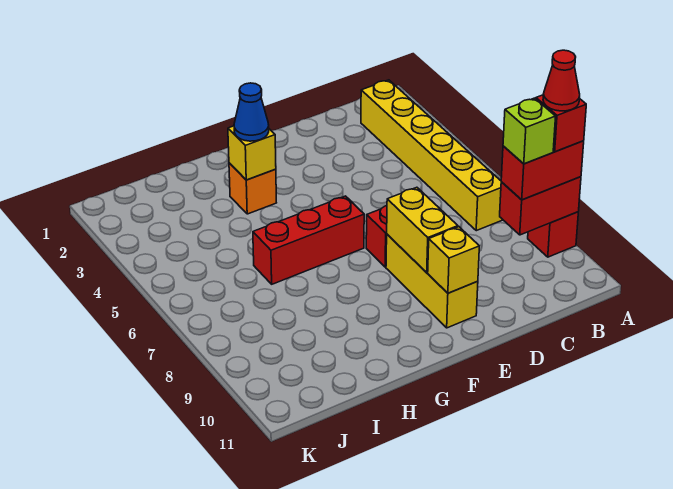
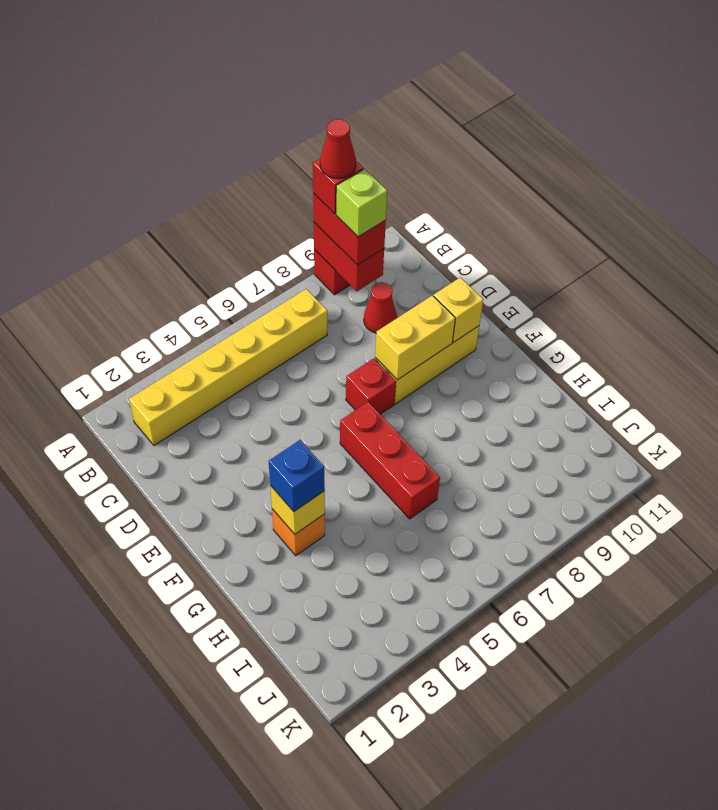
none -> red cone C9 level 1
blue cone G3 level 3 -> blue brick G3 level 3

